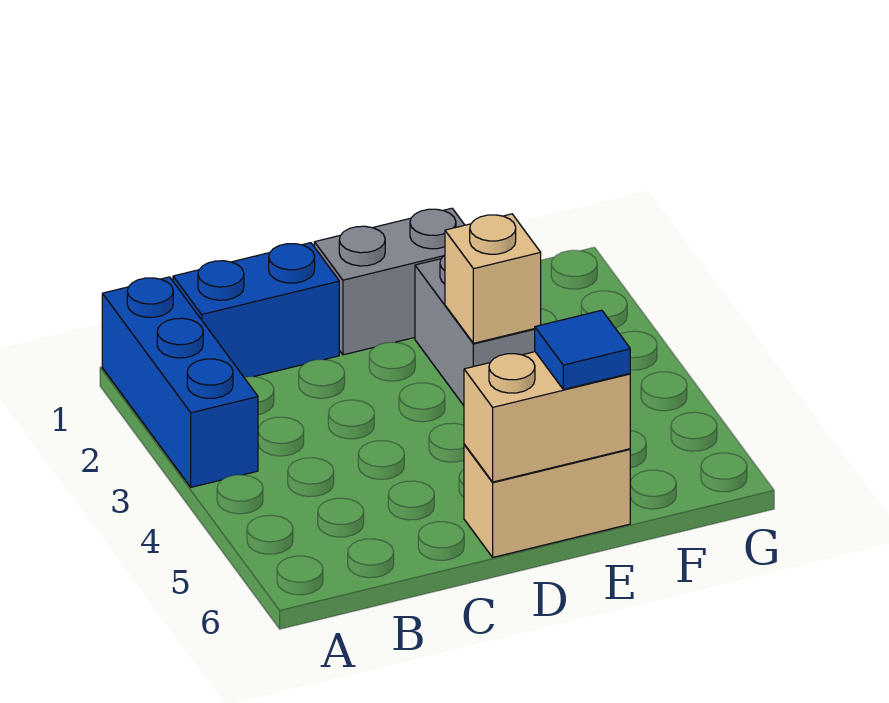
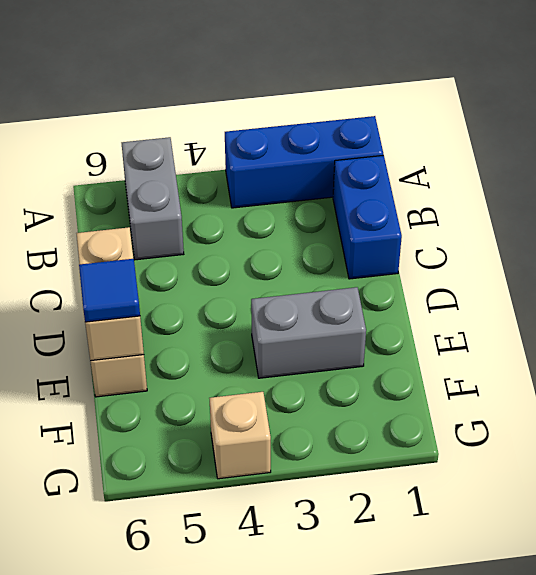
grey brick D1:E1 level 1 -> grey brick A5:B5 level 1
tan brick E3 level 2 -> tan brick G4 level 1

